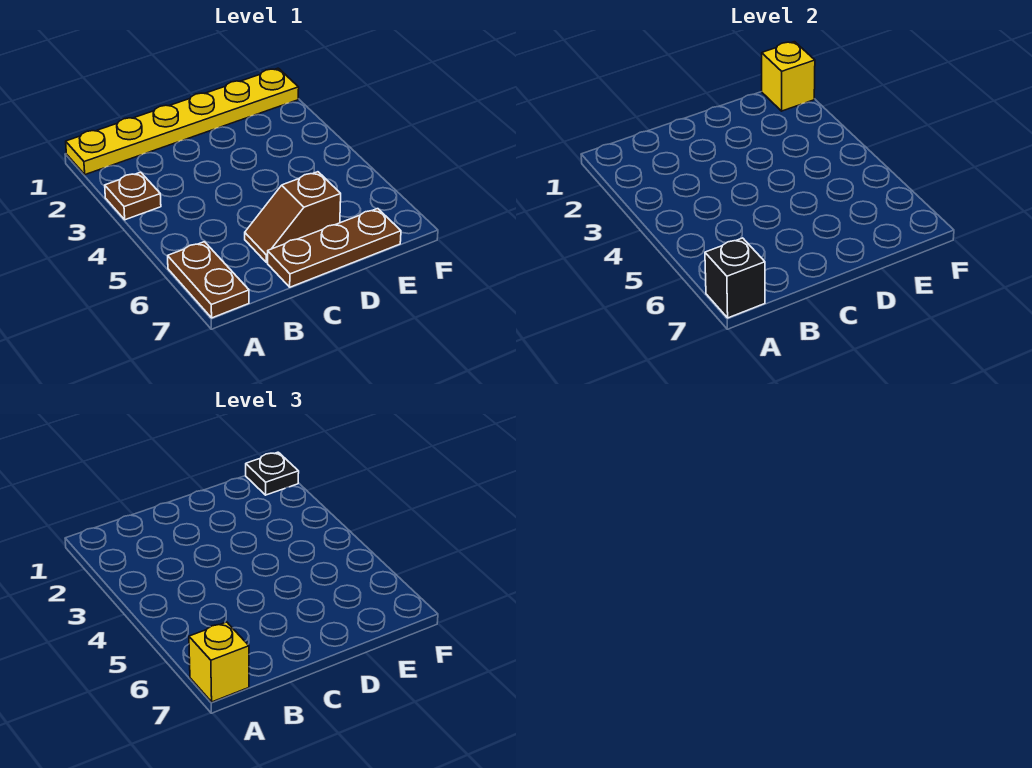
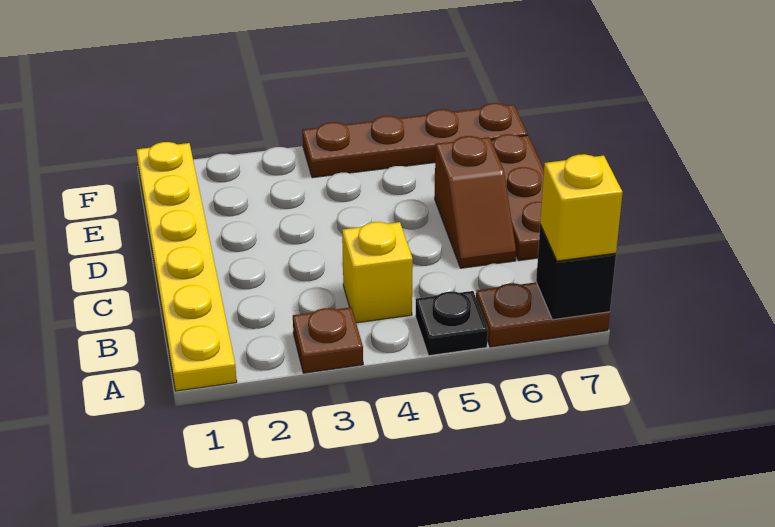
yellow brick F1 level 2 -> yellow brick B4 level 1
black plate F1 level 3 -> black plate A5 level 1
none -> brown plate F4:F7 level 1

